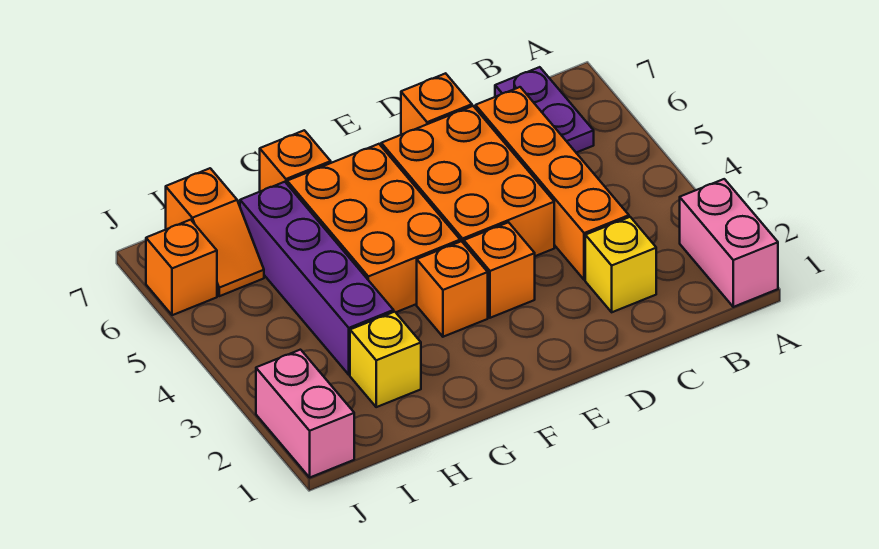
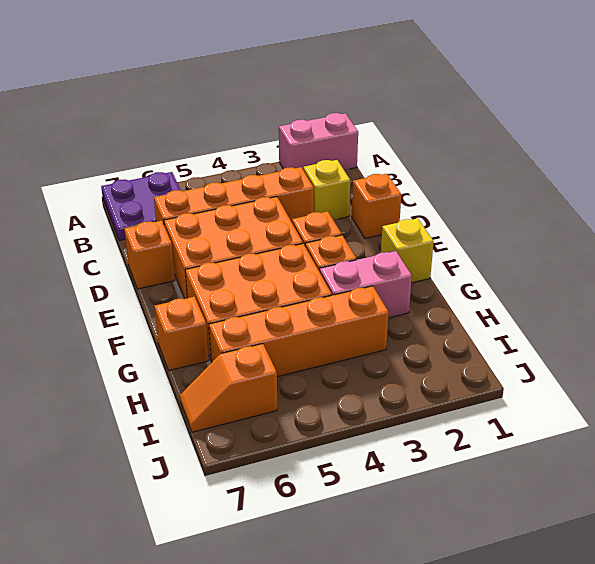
purple plate B6:B7 level 1 -> purple plate A6:B7 level 1
yellow brick H2 level 1 -> yellow brick F1 level 1
purple brick H3:H6 level 1 -> orange brick H3:H6 level 1
orange slope I6:I7 level 1 top 7 -> orange slope I6:I7 level 1 top 6
pink brick J1:J2 level 1 -> pink brick G2:G3 level 1
orange brick J6 level 1 -> orange brick D1 level 1

